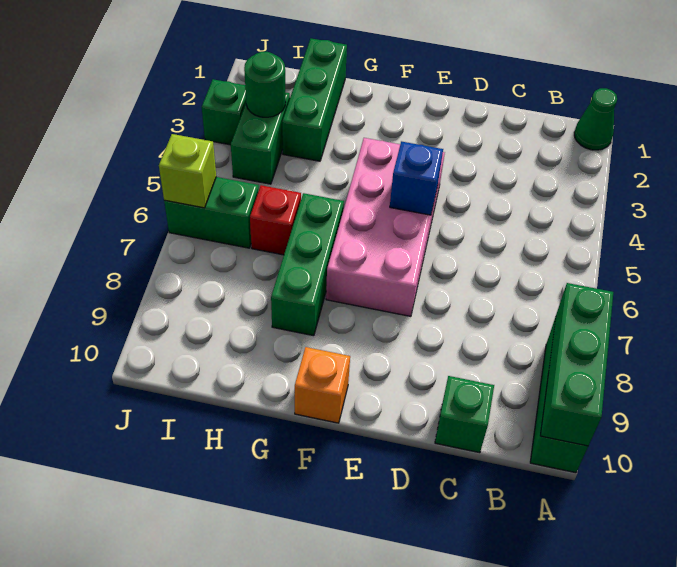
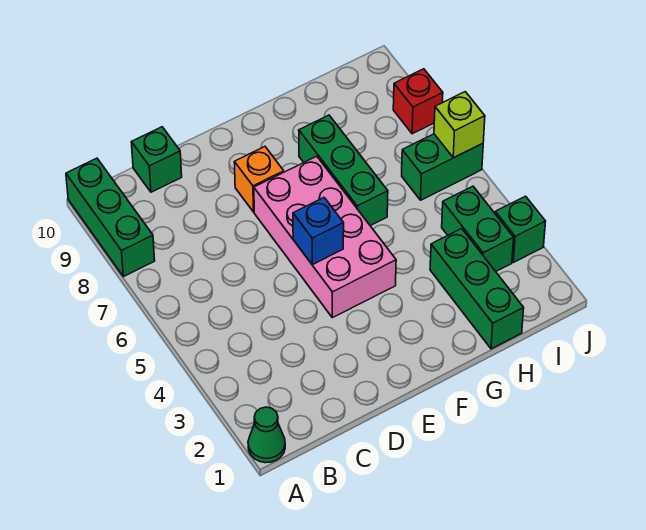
green brick A8:A10 level 2 -> none
orange brick F10 level 1 -> orange brick E8 level 1
red brick H6 level 1 -> red brick J8 level 1
green round brick I3 level 2 -> none

